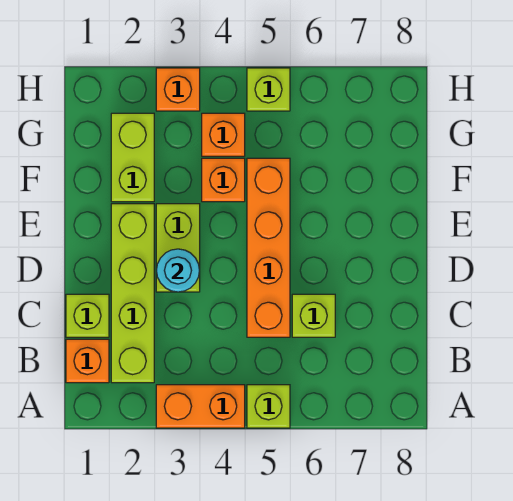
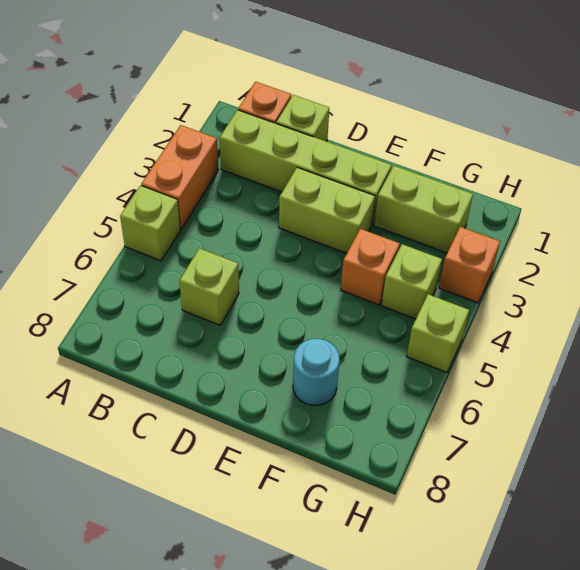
orange brick C5:F5 level 1 -> none
cyan round brick D3 level 2 -> cyan round brick F7 level 1
orange brick G4 level 1 -> lime brick G4 level 1

